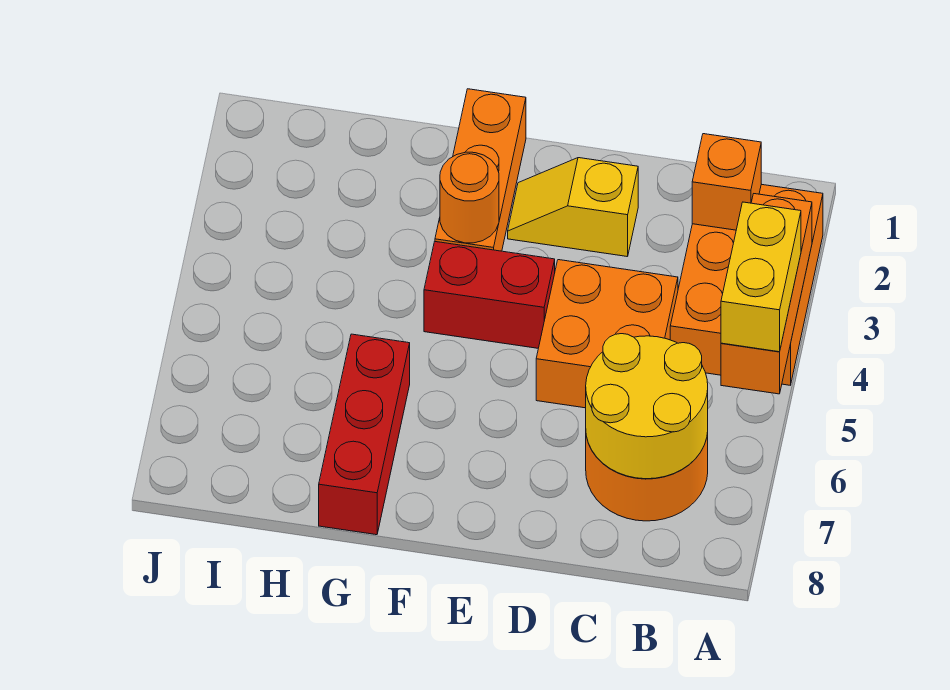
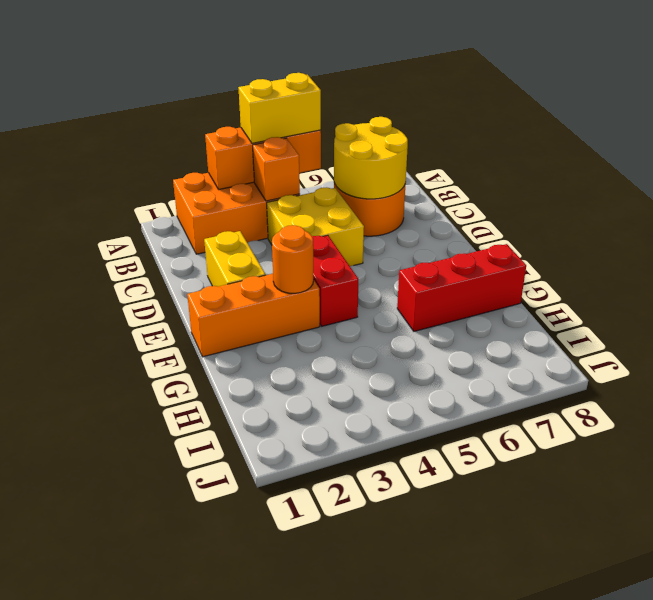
orange brick B2 level 2 -> orange brick B4 level 2
orange brick C4:D5 level 1 -> yellow brick C4:D5 level 1
yellow slope D2:E2 level 1 top D -> yellow brick D2:E2 level 1

